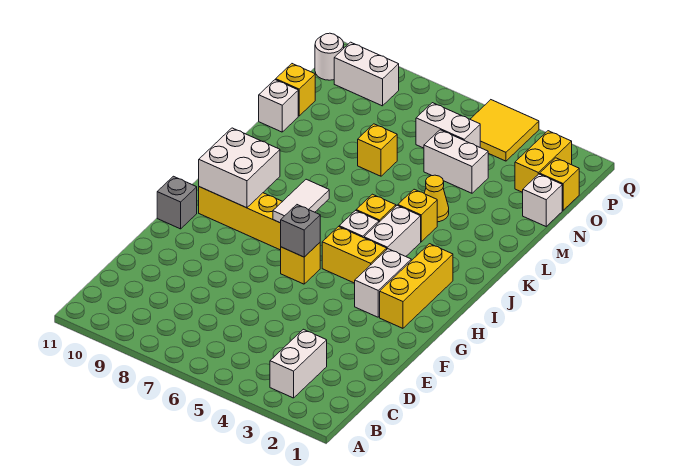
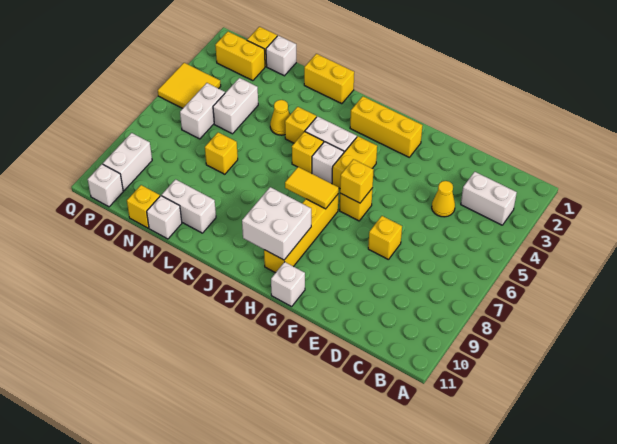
none -> yellow cone D4 level 1
none -> yellow brick E7 level 1
white brick G3:H3 level 1 -> white brick L10:M10 level 1
grey brick G6 level 2 -> yellow brick G6 level 2
grey brick G11 level 1 -> white brick G11 level 1
white tile H7:I7 level 2 -> yellow tile H7:I7 level 2
none -> yellow brick K1:L1 level 1
white round brick P11 level 1 -> white brick P11 level 1

